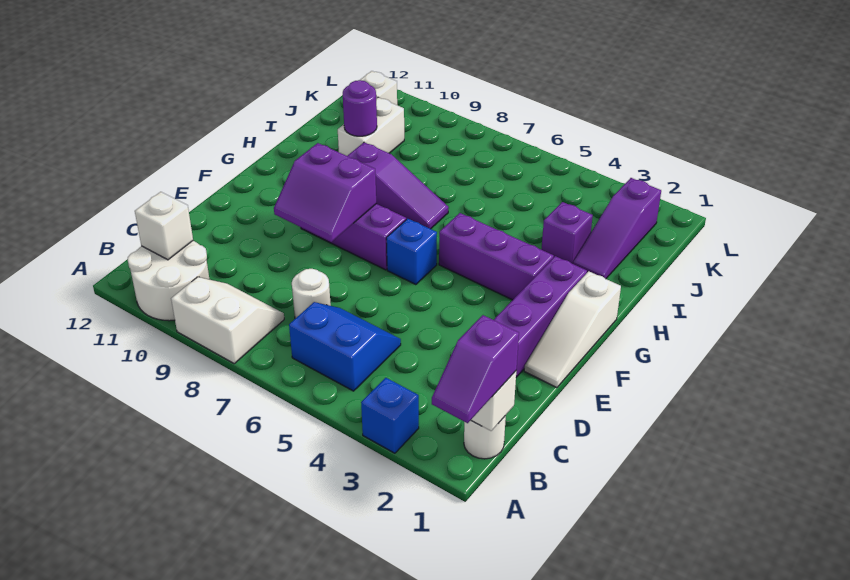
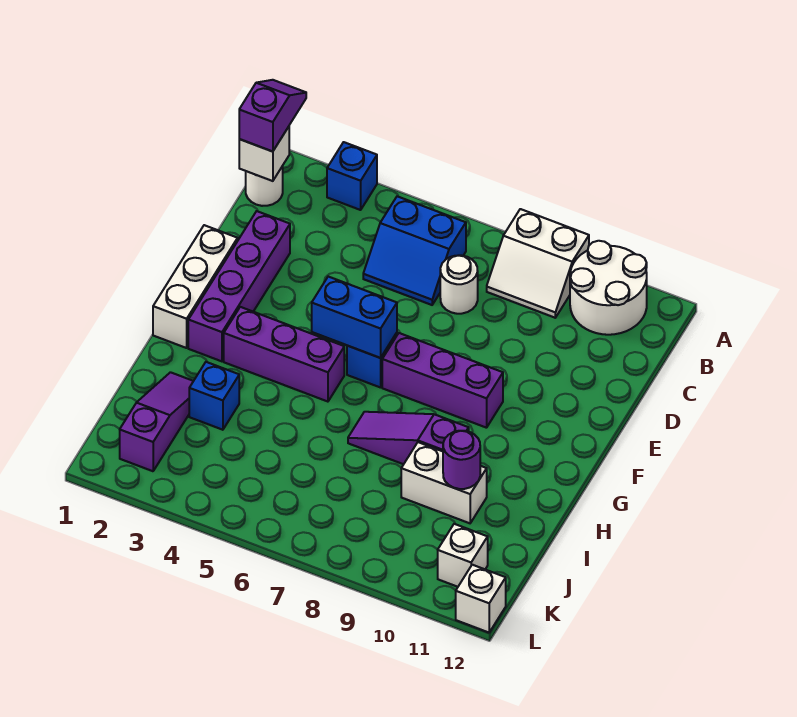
white brick B11 level 2 -> white brick L12 level 1
white slope E1:G1 level 1 top G -> white brick E1:G1 level 1
purple slope E8:F9 level 2 top F -> none
none -> blue brick F5:F6 level 2
purple brick I3 level 1 -> blue brick I3 level 1
white brick I10:J10 level 1 -> white brick I9:I10 level 1

